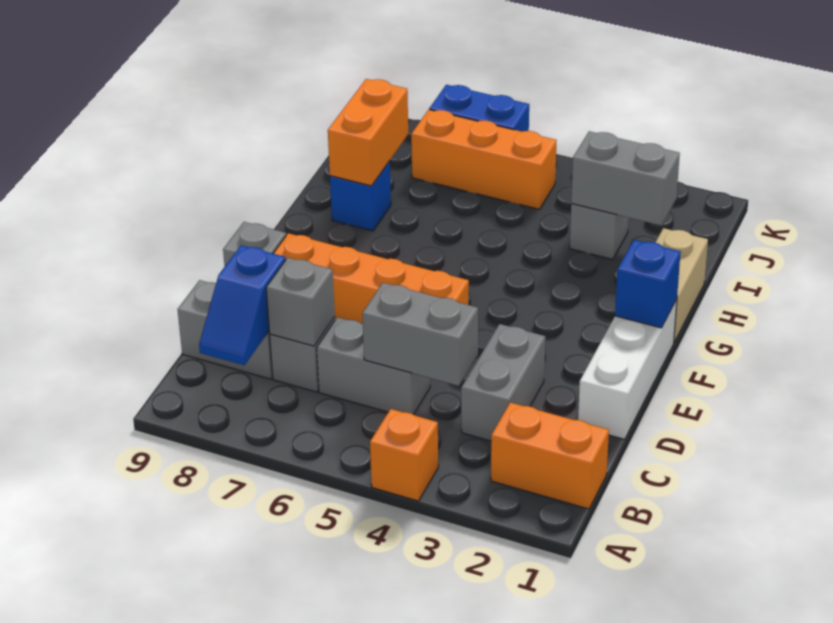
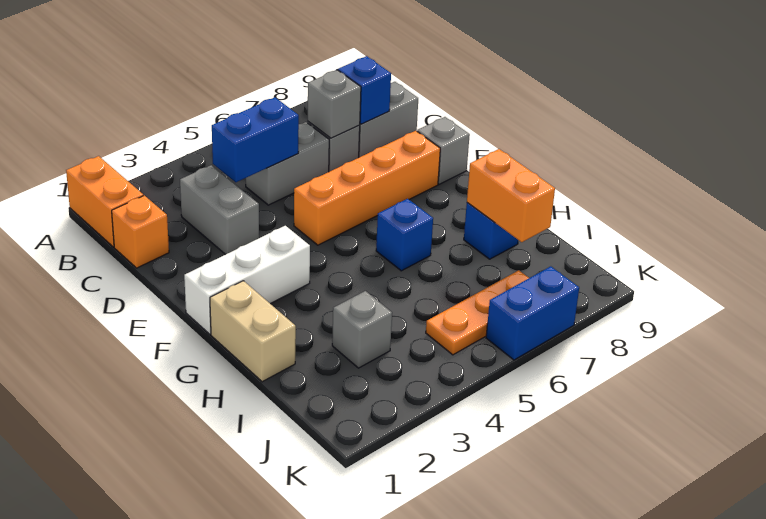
orange brick A4 level 1 -> orange brick C1 level 1
orange brick B1:B2 level 1 -> orange brick A1:B1 level 1
grey brick C4:C5 level 2 -> blue brick C4:C5 level 2
white brick D1:F1 level 1 -> white brick F1:F3 level 1
blue brick F1 level 2 -> blue brick G6 level 1
grey brick I2:I3 level 2 -> none
orange brick J5:J7 level 1 -> orange plate J5:J7 level 1

